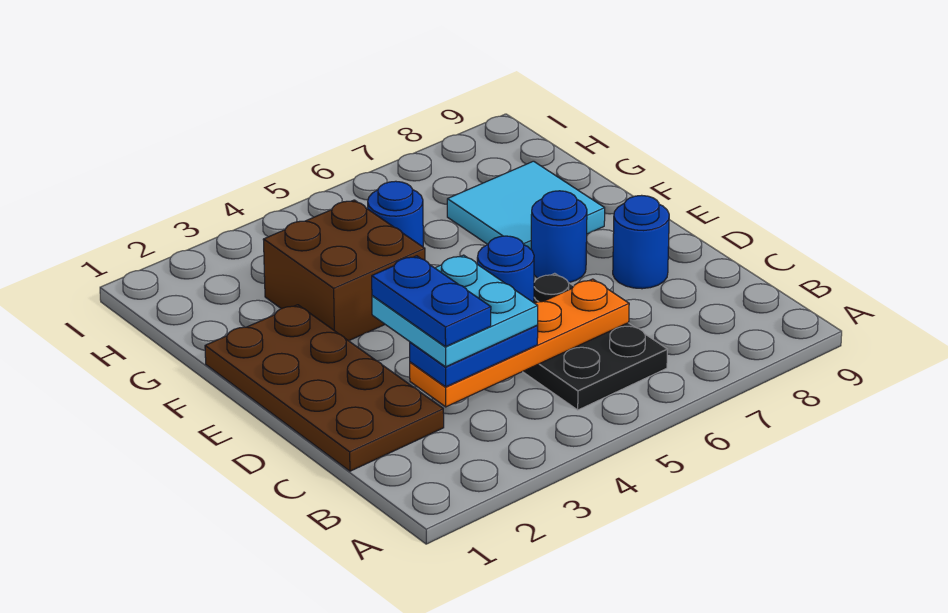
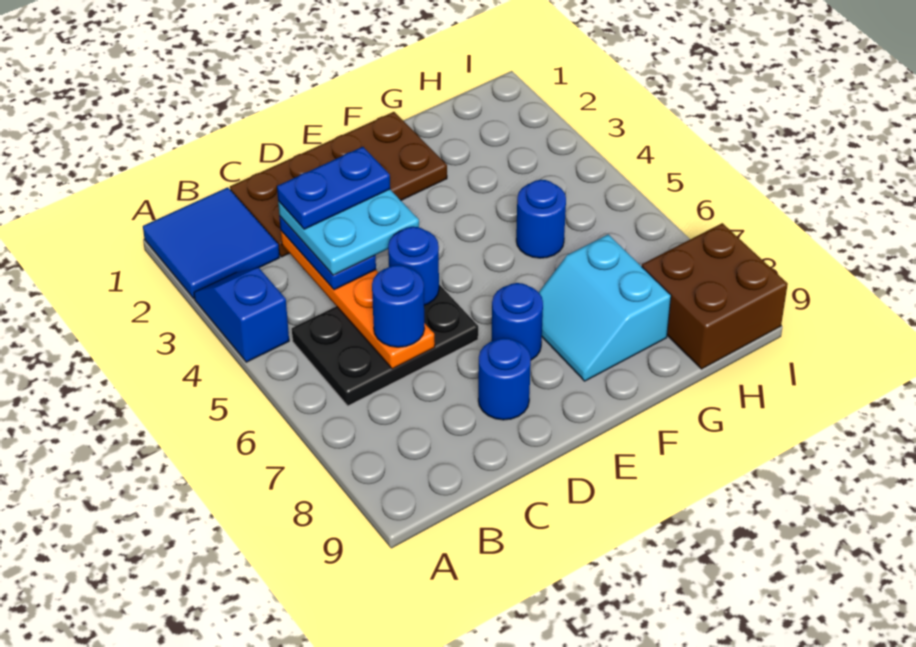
none -> blue tile A1:B2 level 1
none -> blue slope A3:A4 level 1 top 4
none -> blue round brick C6 level 3
brown brick F3:G4 level 1 -> brown brick H8:I9 level 1
cyan tile F7:G8 level 1 -> cyan slope F7:G8 level 1 top G

